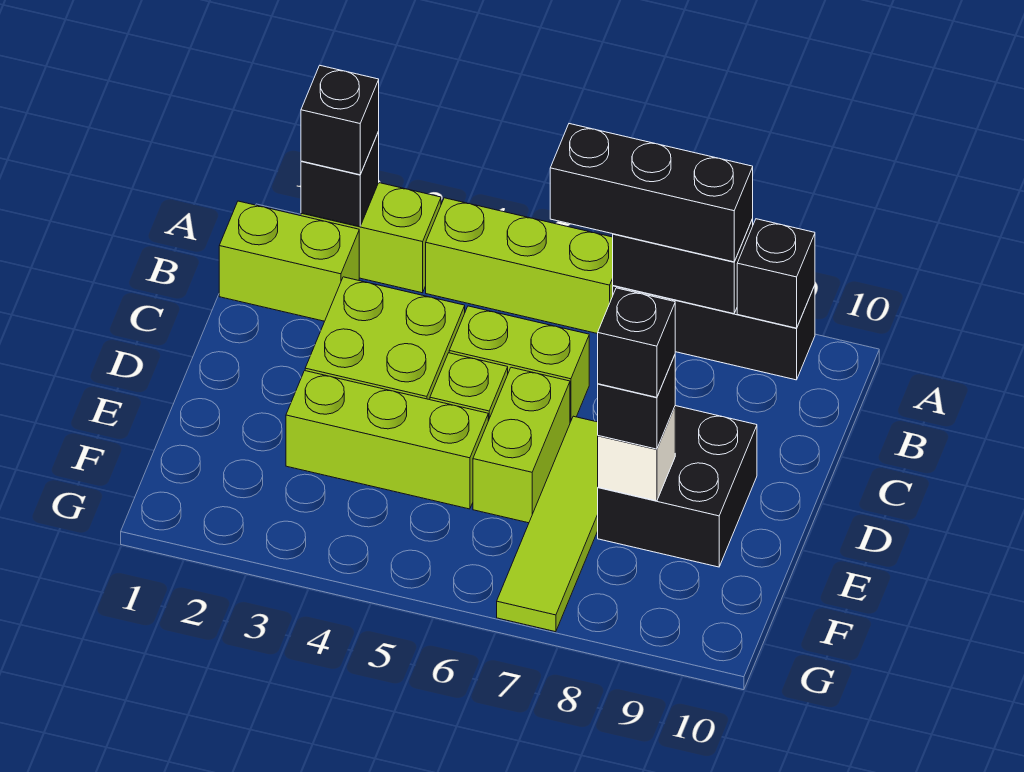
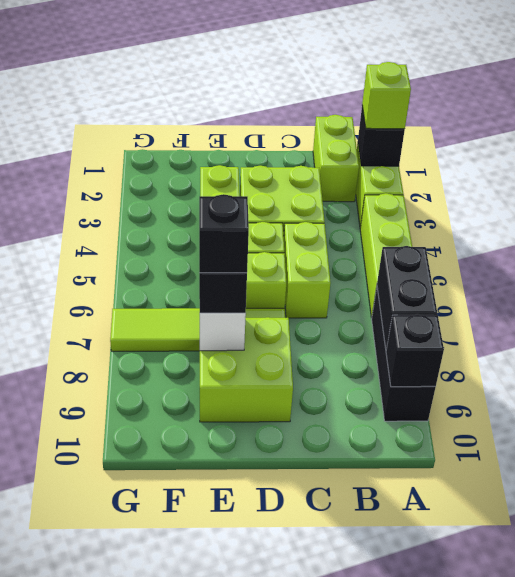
black brick A2 level 3 -> lime brick A2 level 3
black brick A6:A8 level 3 -> none
black brick D8:E9 level 1 -> lime brick D8:E9 level 1

